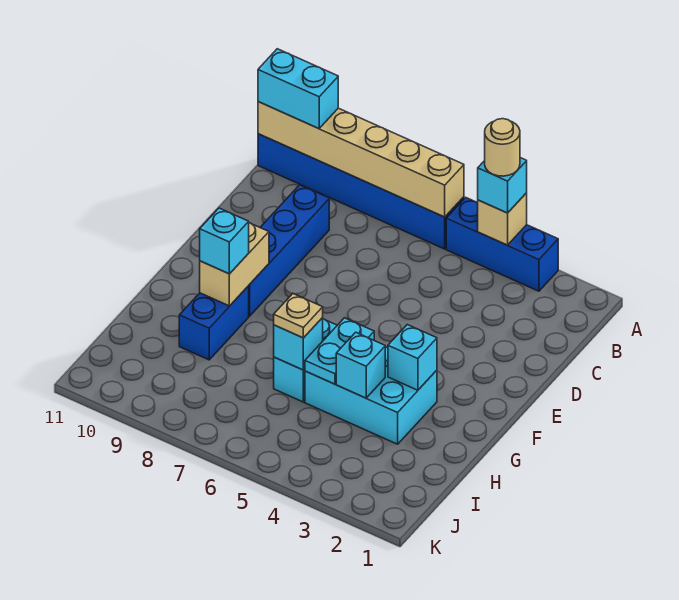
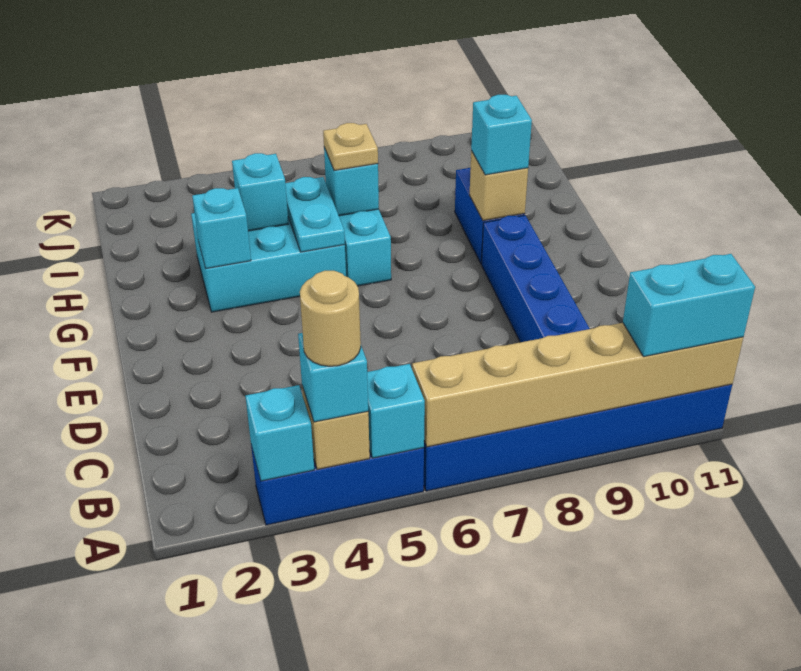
none -> cyan brick A3 level 2
none -> cyan brick A5 level 2
tan brick F9:G9 level 2 -> tan brick G9 level 2

